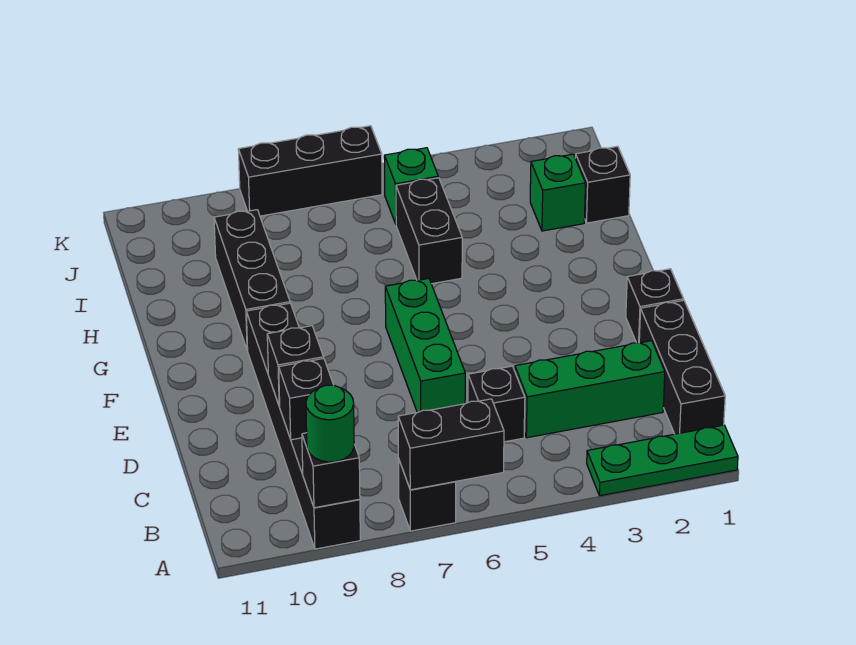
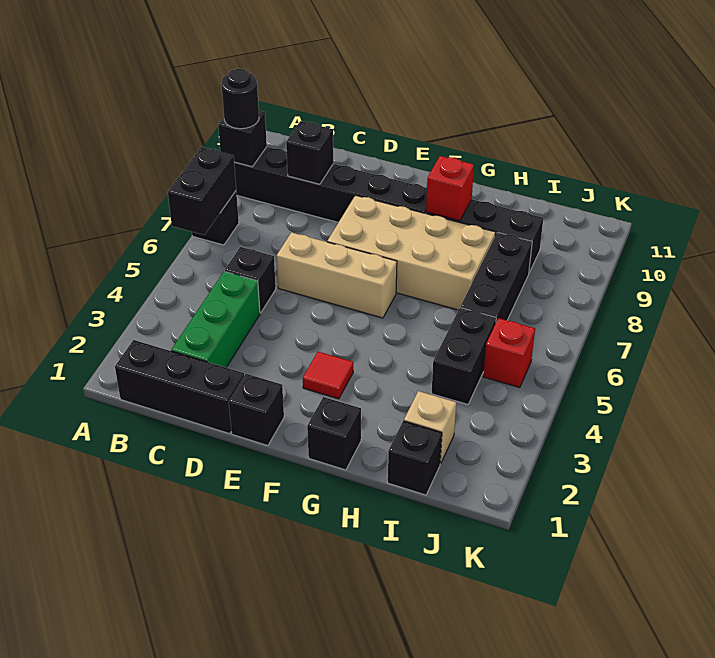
green plate A1:A3 level 1 -> none
green round brick A9 level 3 -> black round brick A9 level 3
green brick D6:F6 level 1 -> tan brick D6:F6 level 1
black brick D9 level 2 -> black brick G1 level 1
none -> tan brick E7:H8 level 1
none -> red tile F3 level 1
none -> red brick G9 level 2
black brick H5:I5 level 1 -> black brick I4:I5 level 1
green brick I2 level 1 -> tan brick I2 level 1
green brick J5 level 1 -> red brick J5 level 1
black brick K6:K8 level 1 -> black brick I6:I8 level 1

